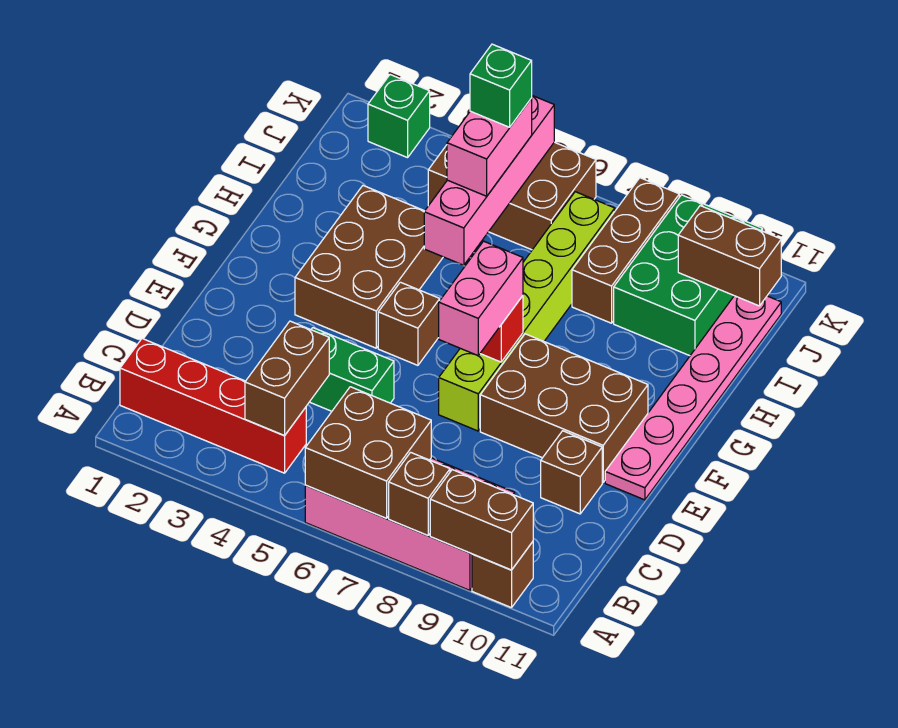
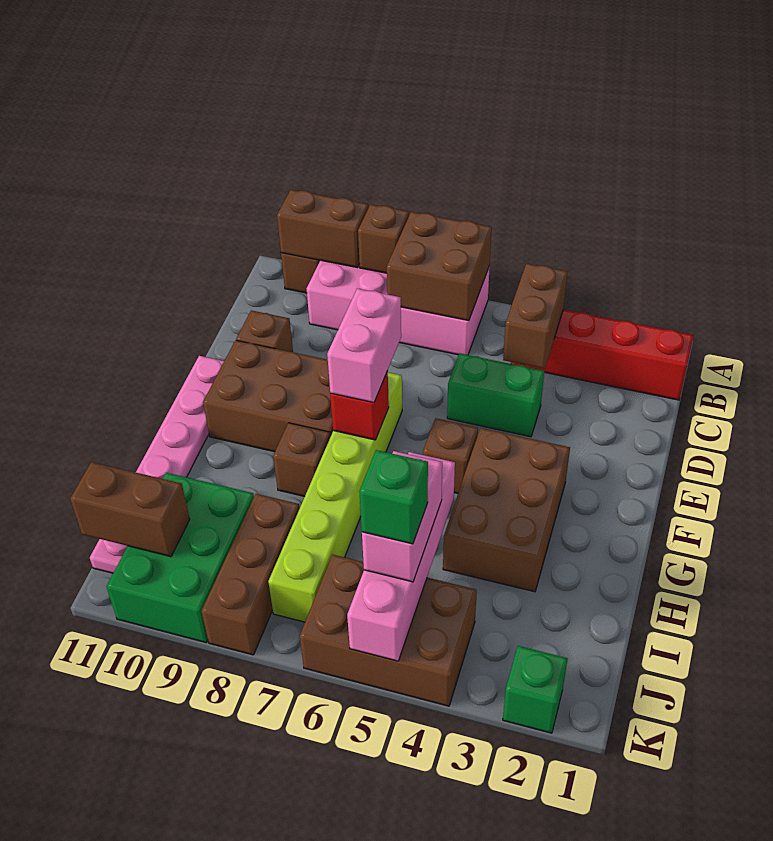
none -> brown brick G8 level 1

